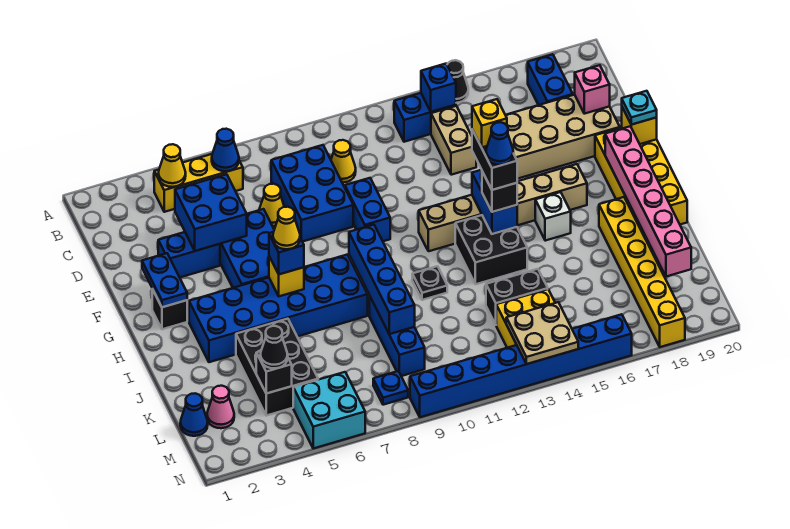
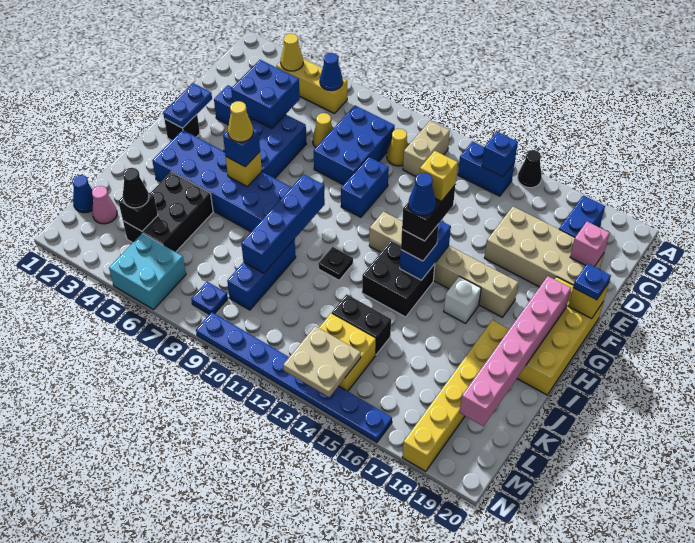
tan brick C14:D14 level 1 -> tan brick B11:C11 level 1
cyan plate F20 level 3 -> blue plate F20 level 3
blue brick N9:N16 level 1 -> blue plate N9:N16 level 1

